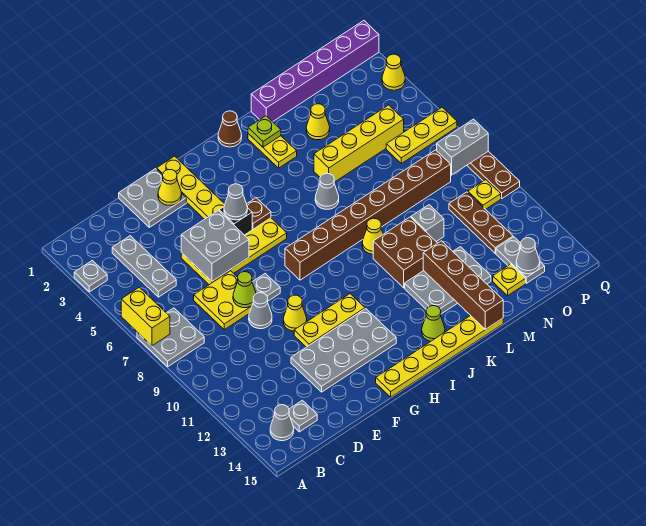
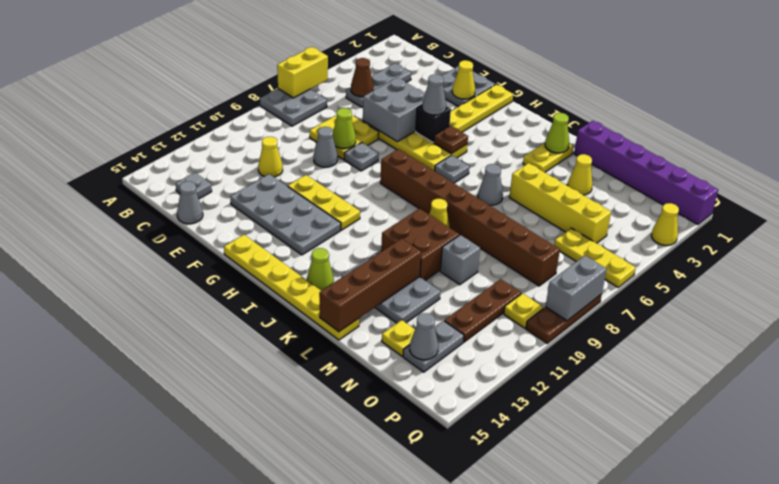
grey plate A3 level 1 -> grey plate I6 level 1
grey cone B14 level 1 -> grey cone D15 level 1
yellow cone F10 level 1 -> yellow cone D11 level 1
brown cone J1 level 1 -> brown cone C5 level 2
lime plate K2 level 2 -> lime cone K2 level 2
grey brick P8:Q8 level 2 -> grey brick Q8:Q9 level 2

